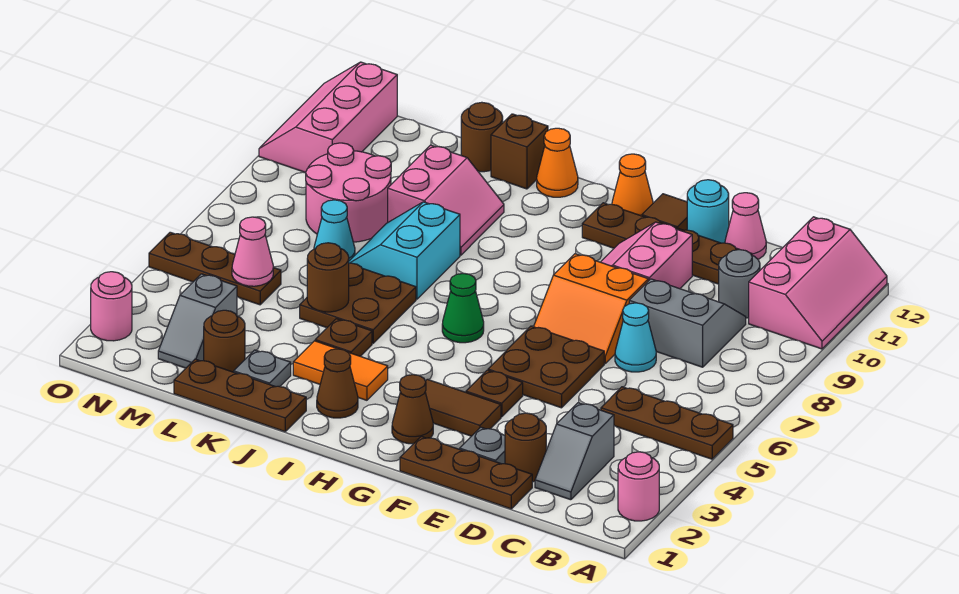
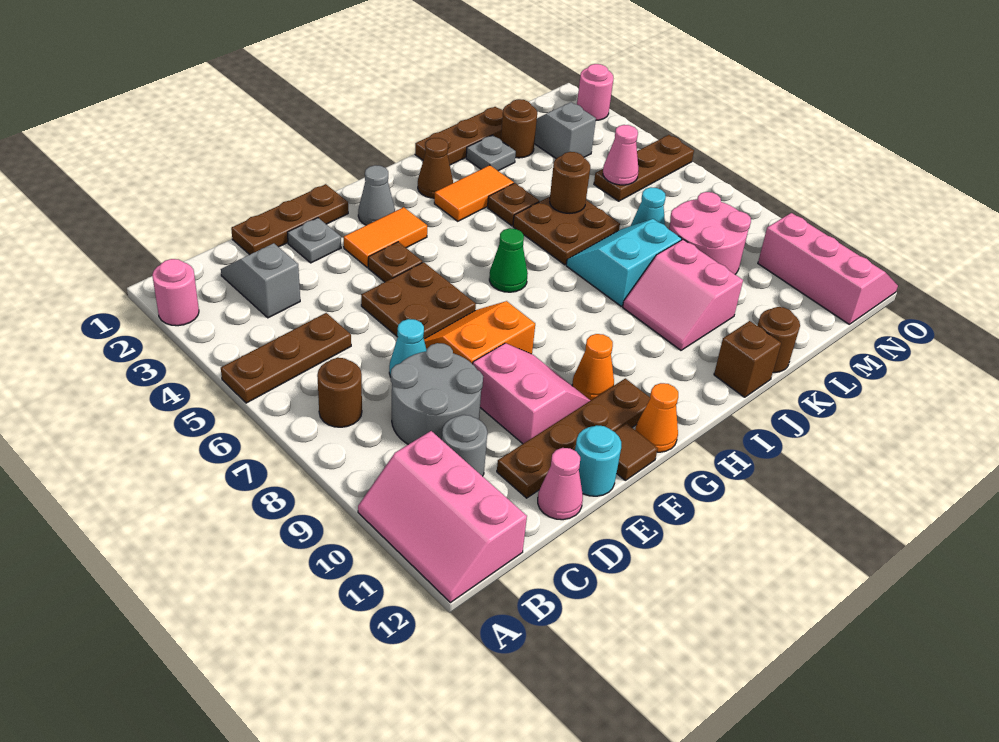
grey slope C8:D9 level 1 top 8 -> grey round brick C8:D9 level 1
brown round brick D2 level 1 -> brown round brick B7 level 1
brown tile F3:G3 level 1 -> orange tile F3:G3 level 1
brown cone G2 level 1 -> grey cone G2 level 1
orange cone I12 level 1 -> orange cone G10 level 1
cyan slope J7:K8 level 1 top J -> cyan slope J7:K8 level 1 top 8

